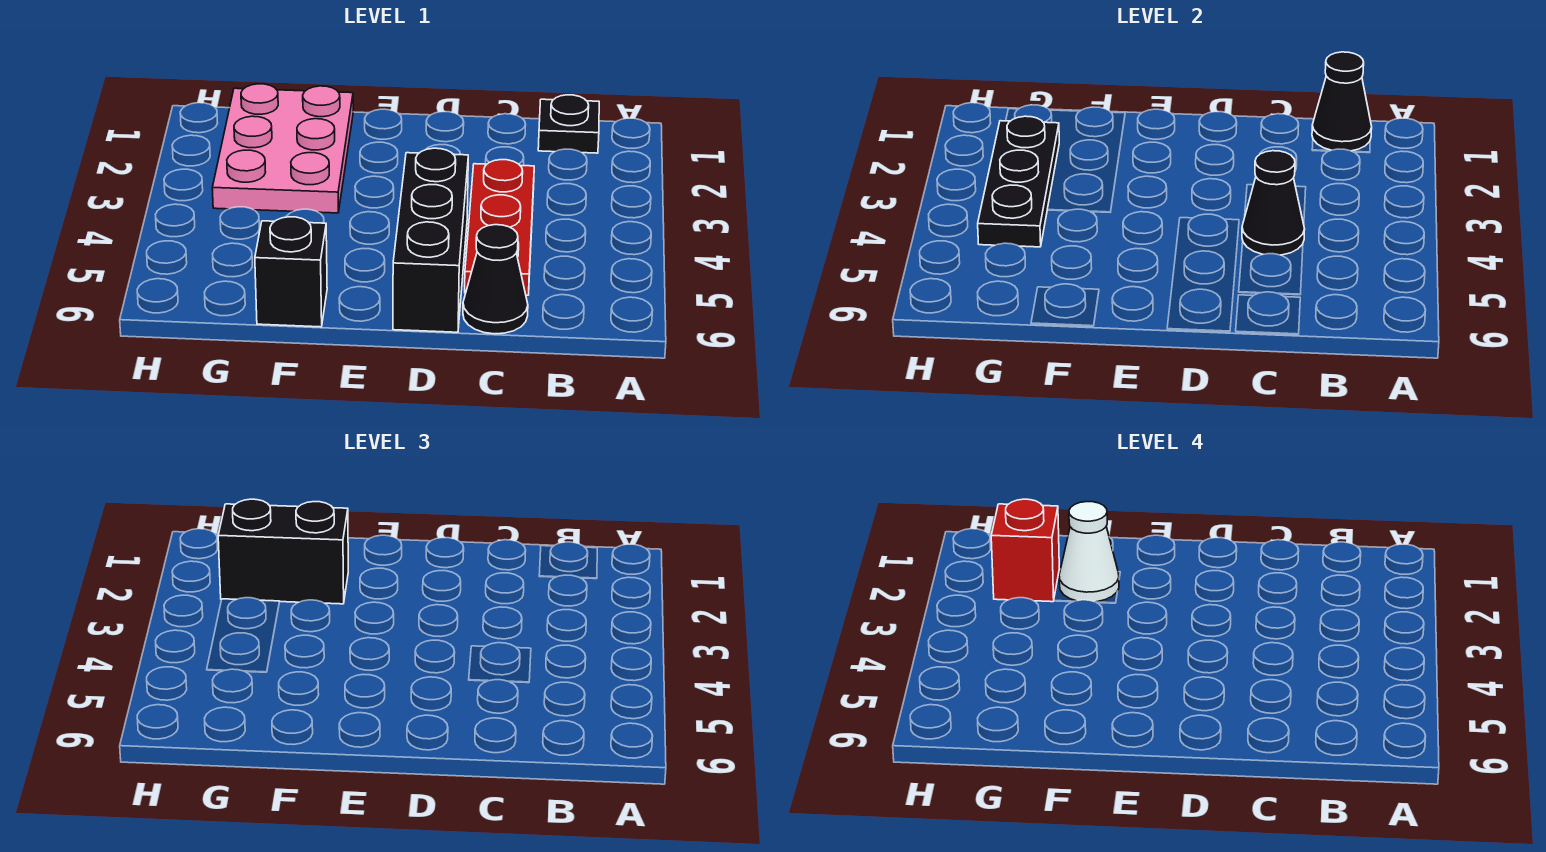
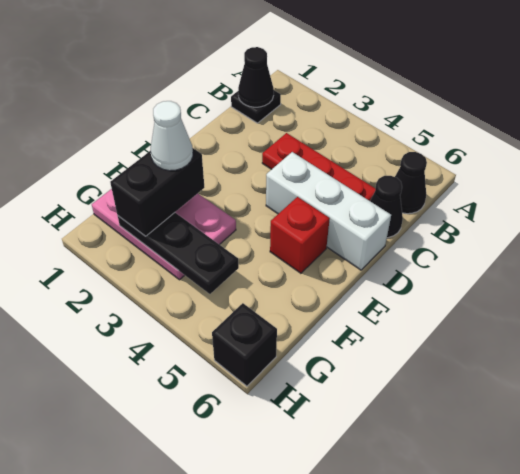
black cone C4 level 2 -> black cone B6 level 1
black brick D4:D6 level 1 -> white brick D4:D6 level 1
black brick F6 level 1 -> black brick H6 level 1
red brick G2 level 4 -> red brick E5 level 1

